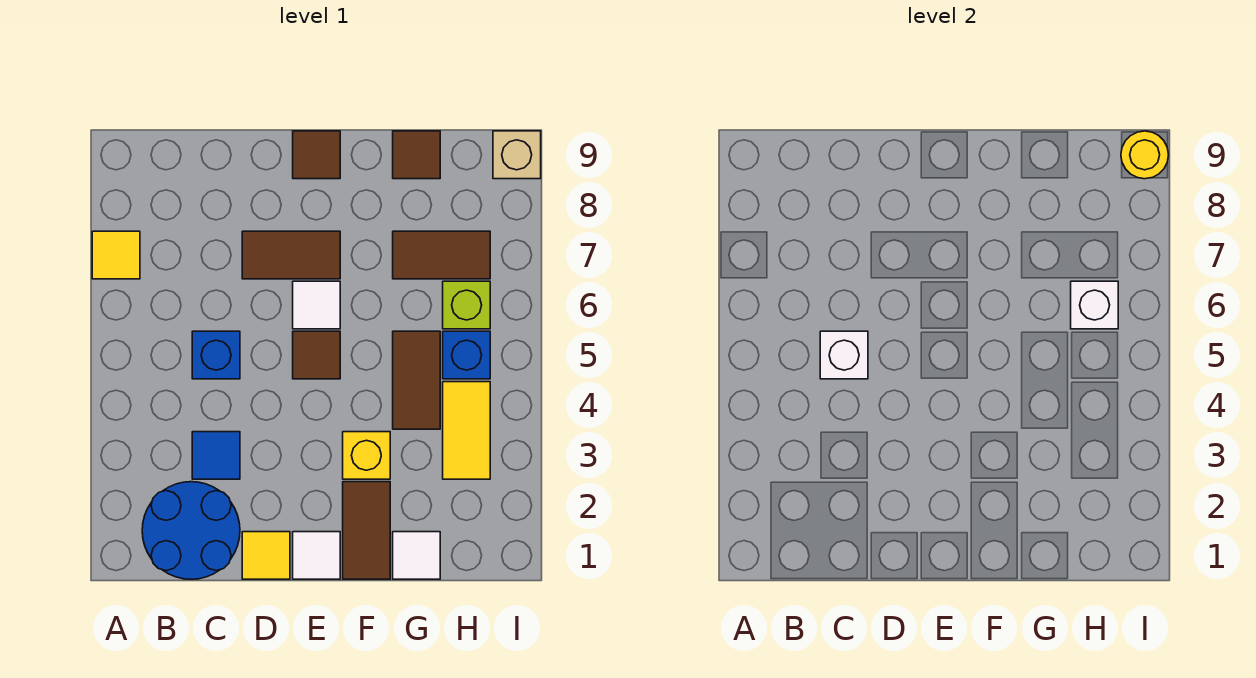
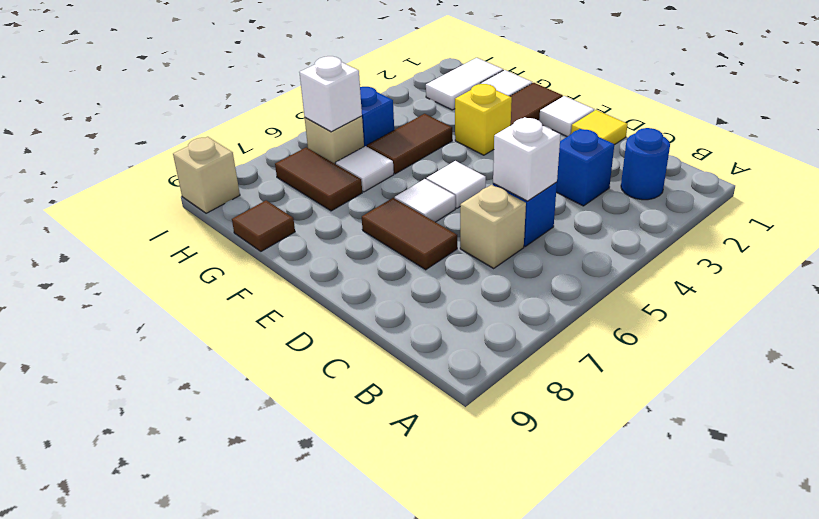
yellow tile A7 level 1 -> none
blue round brick B1:C2 level 1 -> blue round brick B2 level 1
blue tile C3 level 1 -> blue brick C3 level 1
none -> tan brick C6 level 1
brown tile E5 level 1 -> white tile E5 level 1
brown tile E9 level 1 -> none
none -> white tile G6 level 1
none -> white tile H1:H2 level 1
yellow tile H3:H4 level 1 -> none
lime brick H6 level 1 -> tan brick H6 level 1
yellow round brick I9 level 2 -> none

